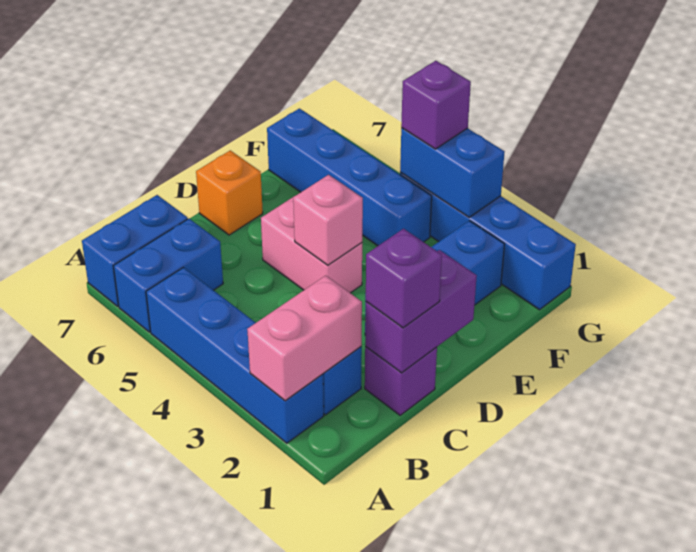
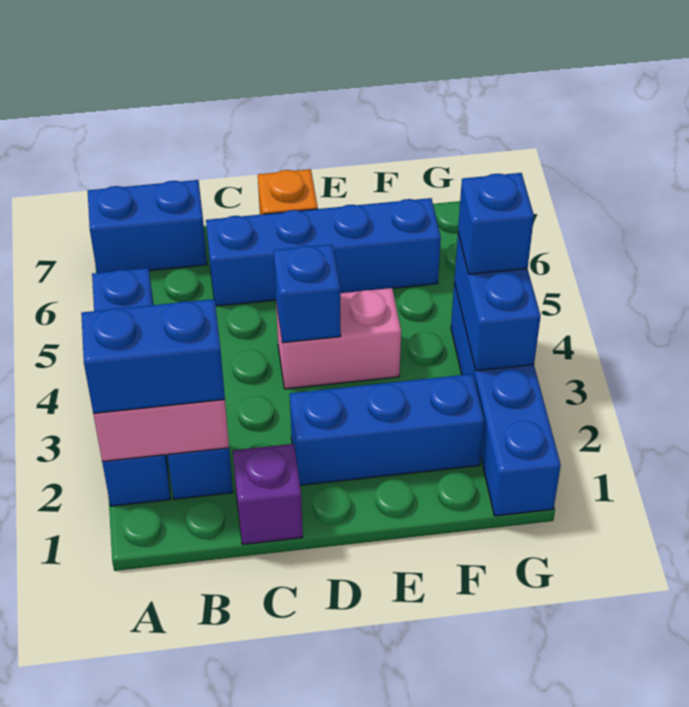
blue brick A6:B6 level 1 -> blue brick A2:B2 level 3
purple brick C1:D1 level 2 -> none
purple brick C1 level 3 -> none
pink brick D4:D5 level 1 -> pink brick D4:E4 level 1
pink brick D4 level 2 -> blue brick D4 level 2
blue brick F4:F7 level 1 -> blue brick C6:F6 level 1
purple brick G4 level 3 -> blue brick G4 level 3

